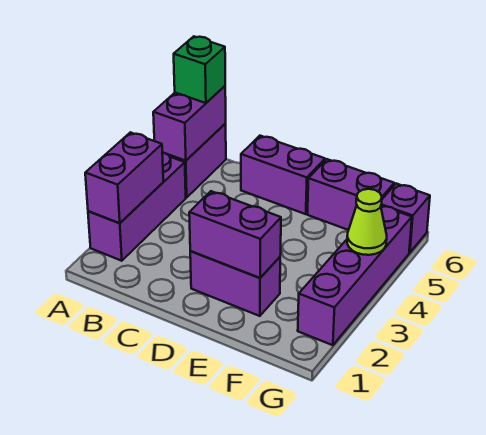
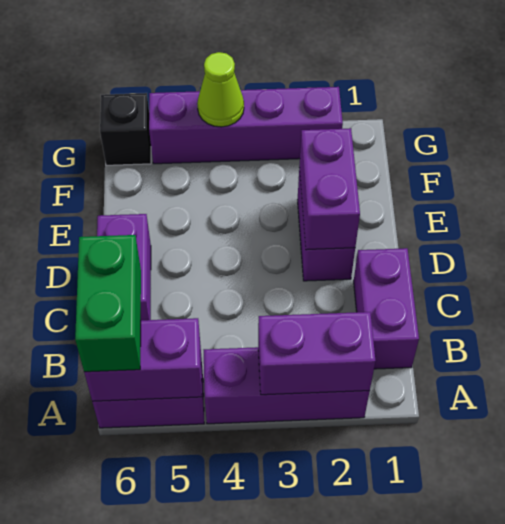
green brick A6 level 3 -> green brick A6:B6 level 3
purple brick E6:F6 level 1 -> purple brick B1:C1 level 1
purple brick G6 level 1 -> black brick G6 level 1

